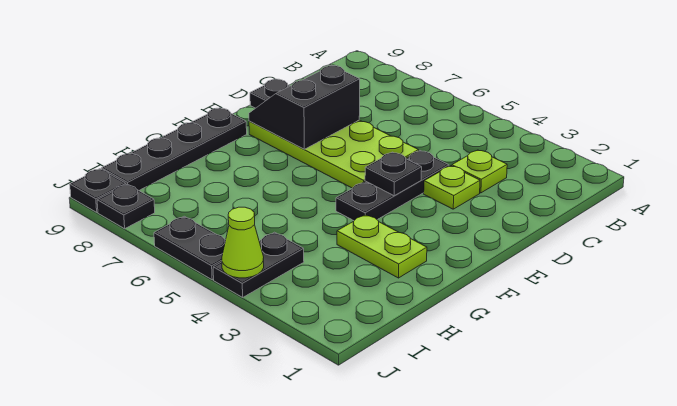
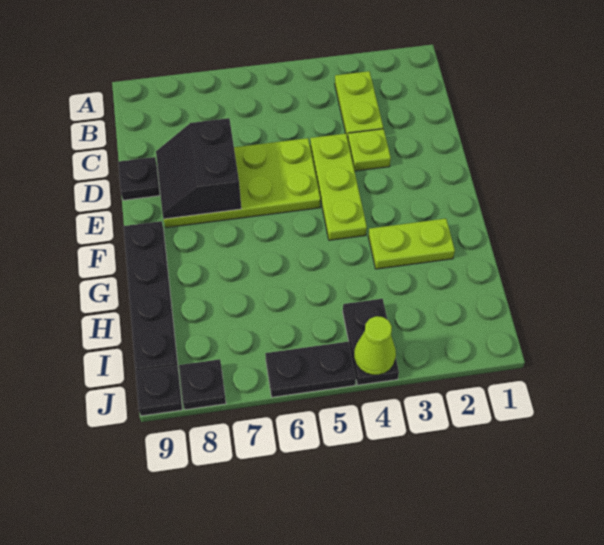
lime plate C3 level 1 -> lime plate B3:C3 level 1
black plate D4:F4 level 1 -> lime plate D4:F4 level 1
black plate E4 level 2 -> none

